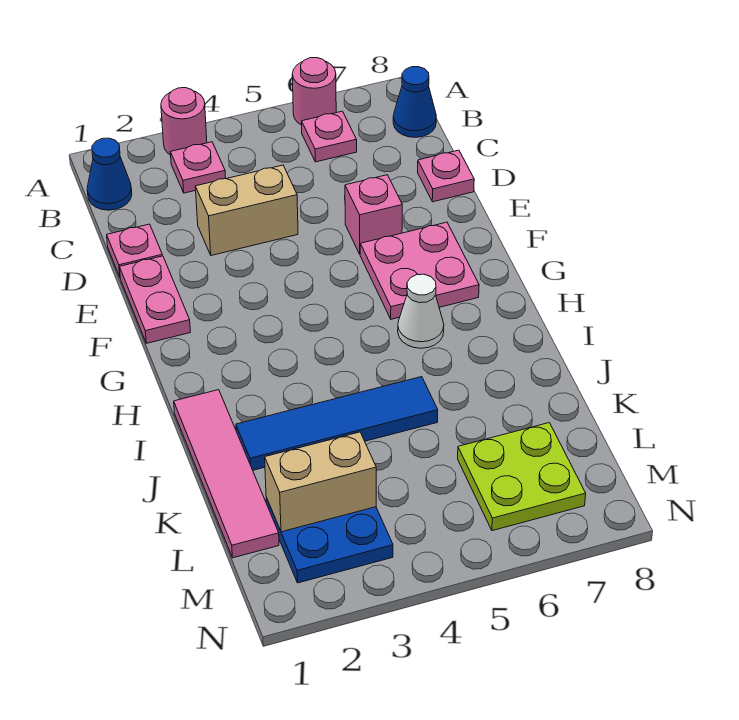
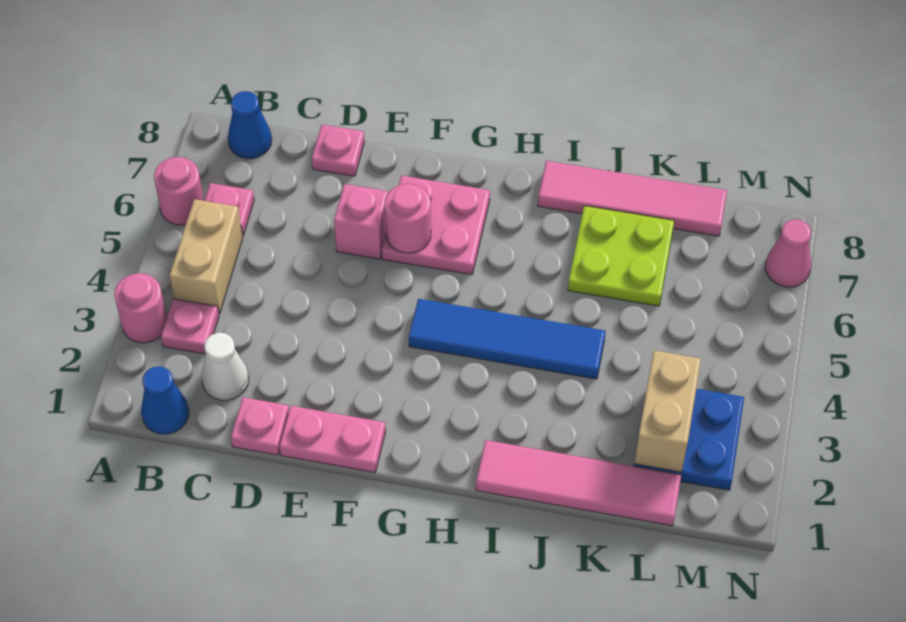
tan brick D3:D4 level 1 -> tan brick B4:B5 level 1
none -> pink round brick F6 level 2
white cone H6 level 1 -> white cone C2 level 1
none -> pink tile I8:L8 level 1
blue tile J2:J5 level 1 -> blue tile G4:J4 level 1
lime plate L6:M7 level 1 -> lime plate J6:K7 level 1
none -> pink cone N7 level 1

